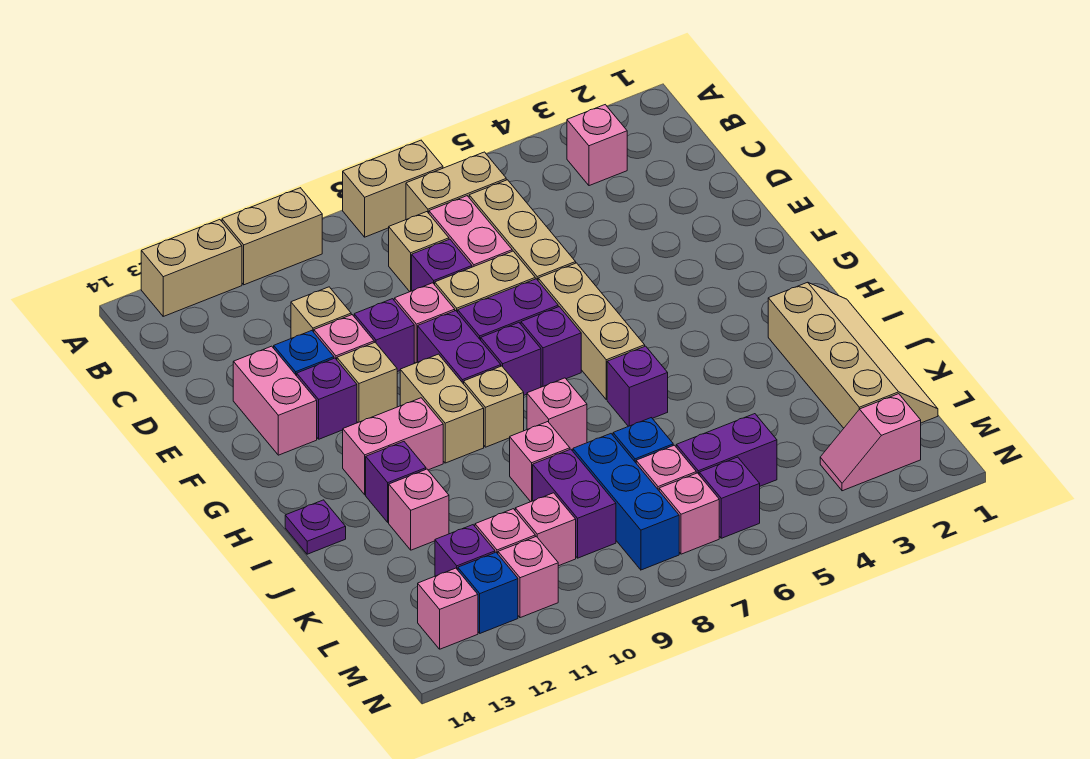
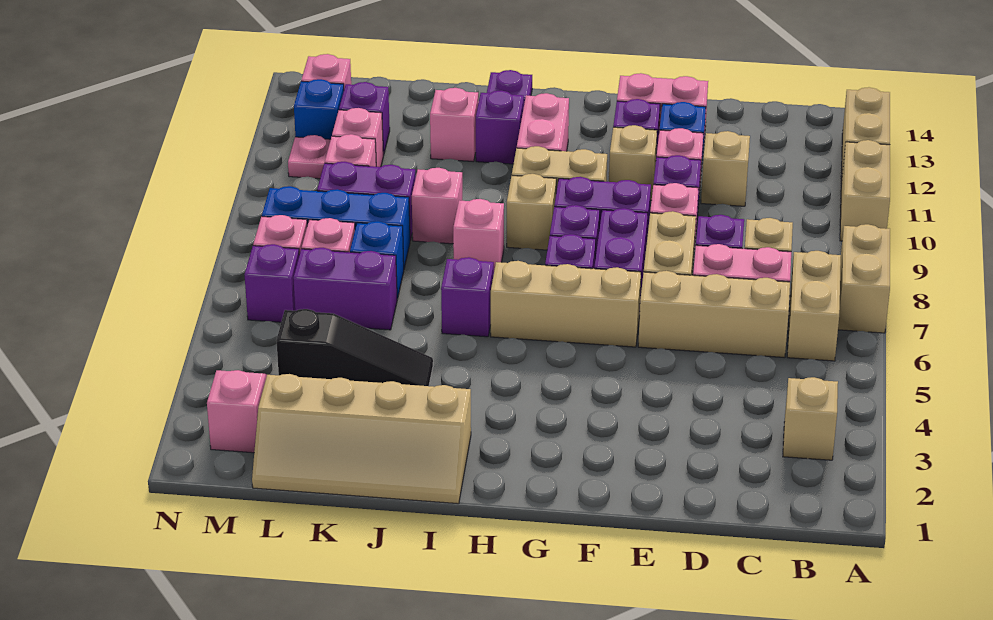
pink brick B3 level 1 -> tan brick B3 level 1
none -> black slope J4:L4 level 1 top L
purple brick L5:L6 level 1 -> purple brick K6:L6 level 1
pink brick M11 level 1 -> pink plate M11 level 1

